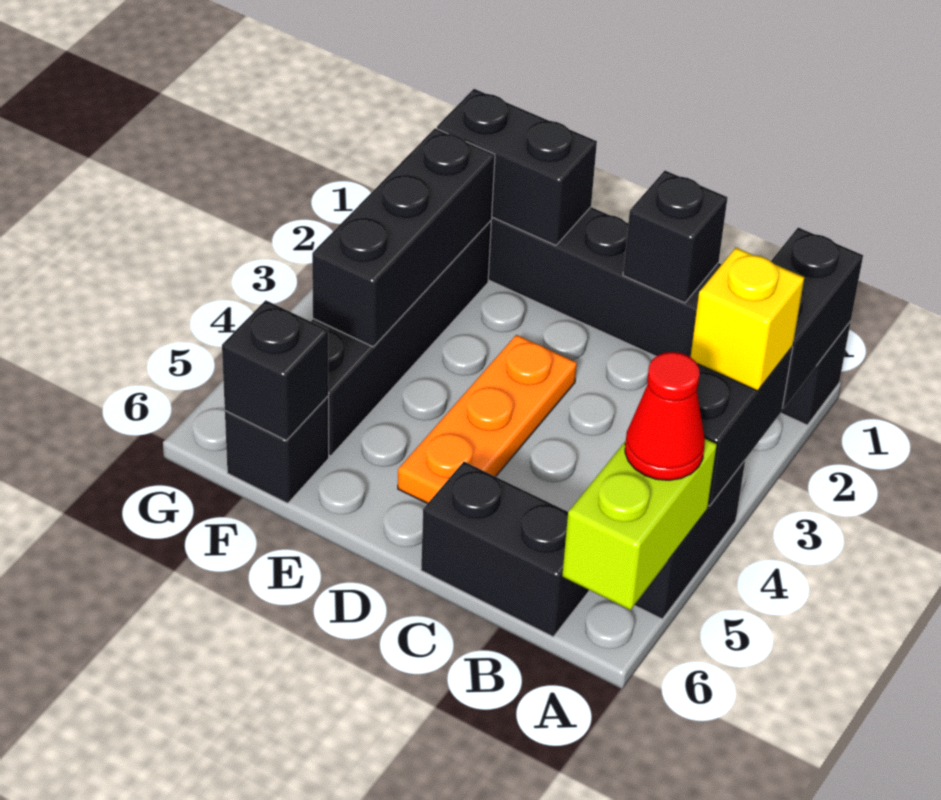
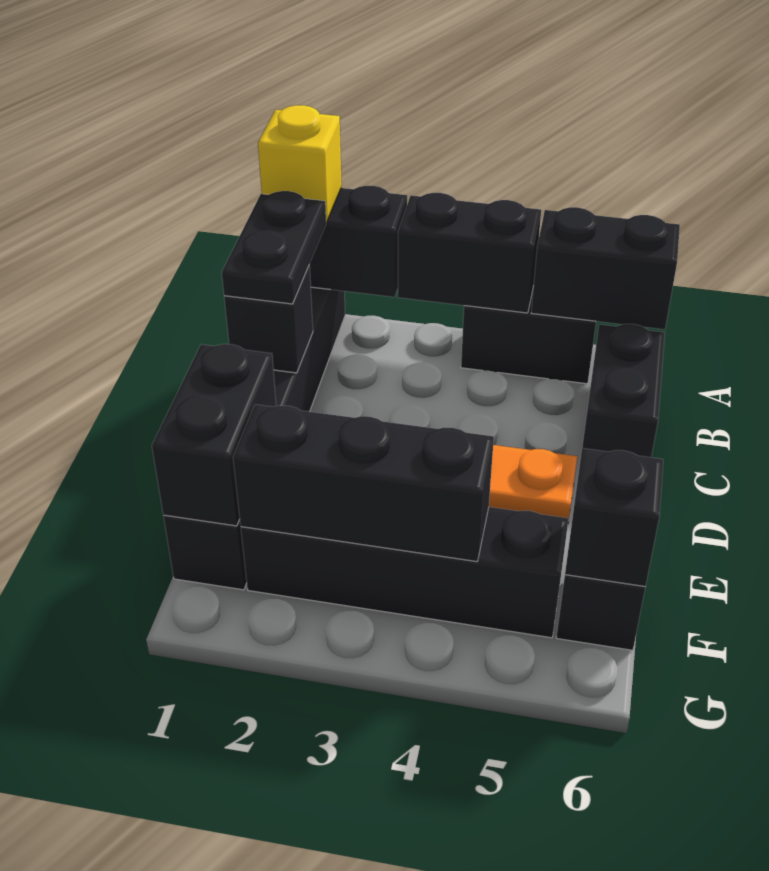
yellow brick A3 level 3 -> yellow brick A1 level 3
lime brick A5:A6 level 2 -> black brick A5:A6 level 2
red cone A5 level 3 -> none
none -> black plate B1:C1 level 3

